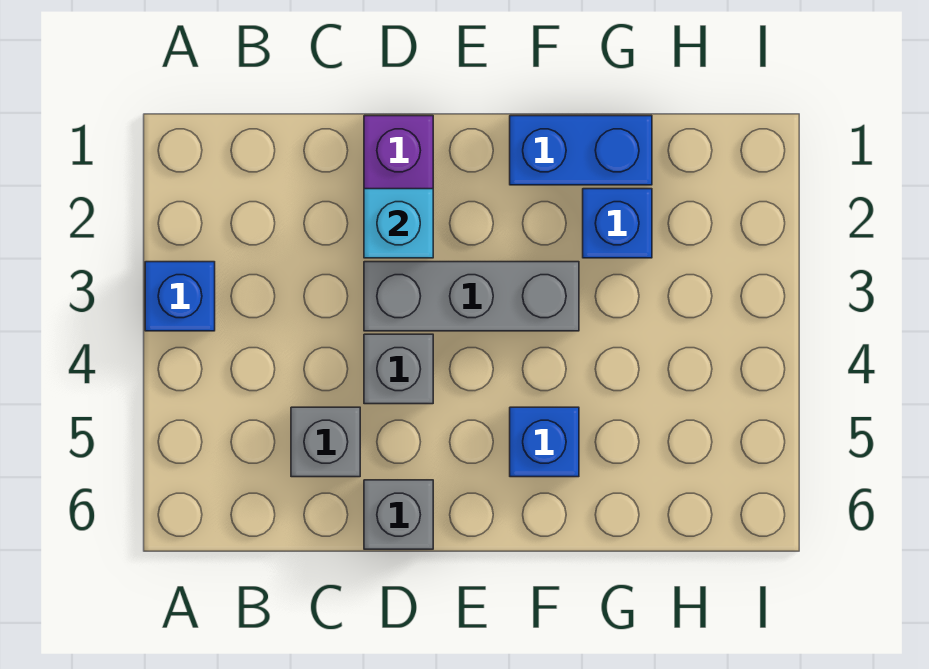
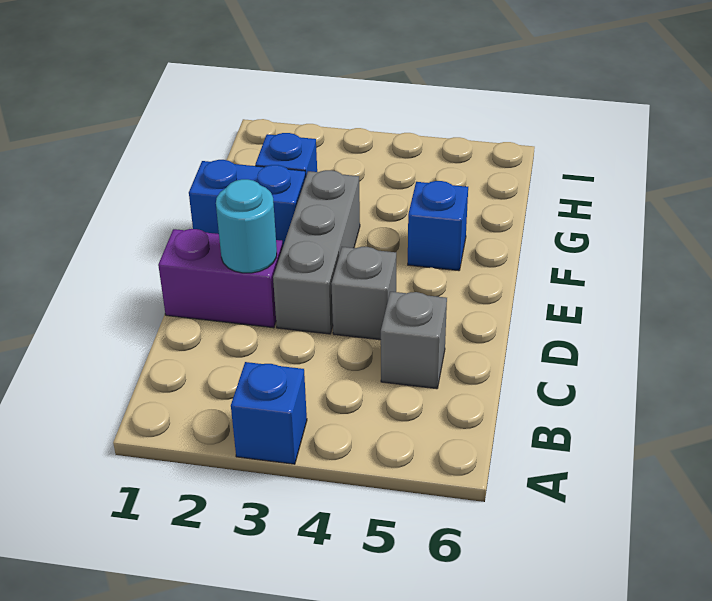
cyan brick D2 level 2 -> cyan round brick D2 level 2
grey brick D6 level 1 -> none
blue brick F1:G1 level 1 -> blue brick F1:F2 level 1

